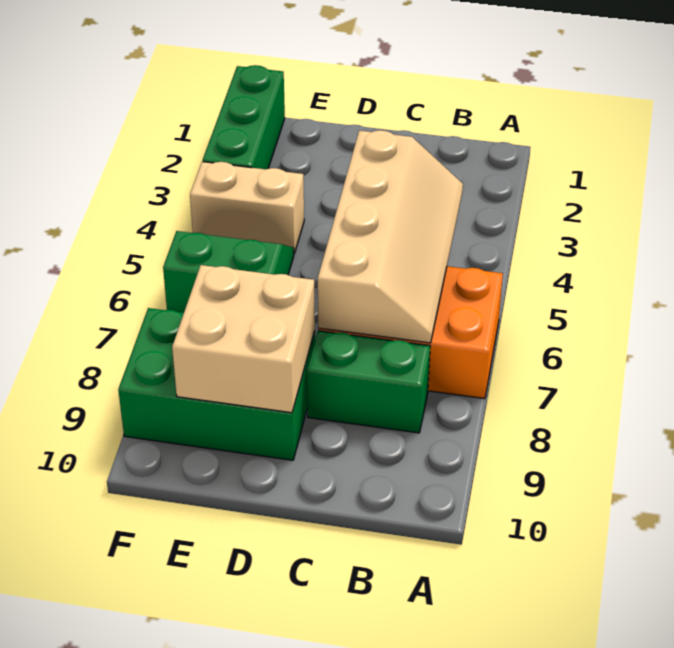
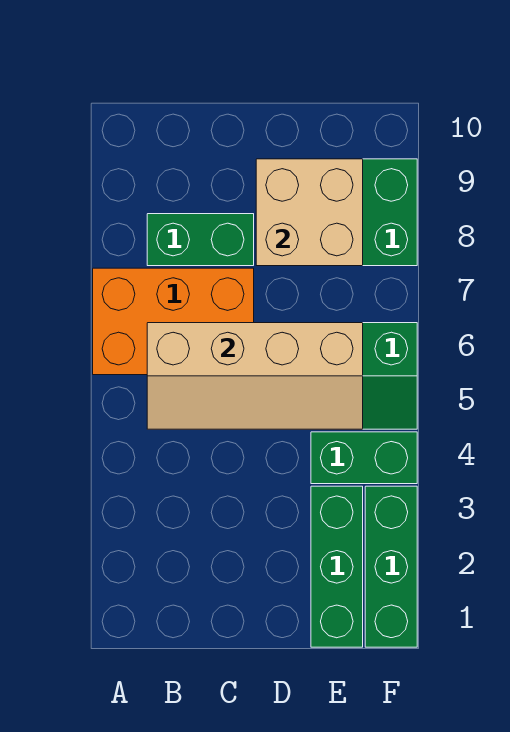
tan slope B4:C7 level 2 top C -> tan slope B5:E6 level 2 top 6
none -> green brick E1:E3 level 1
tan brick E4:F4 level 1 -> green brick E4:F4 level 1

